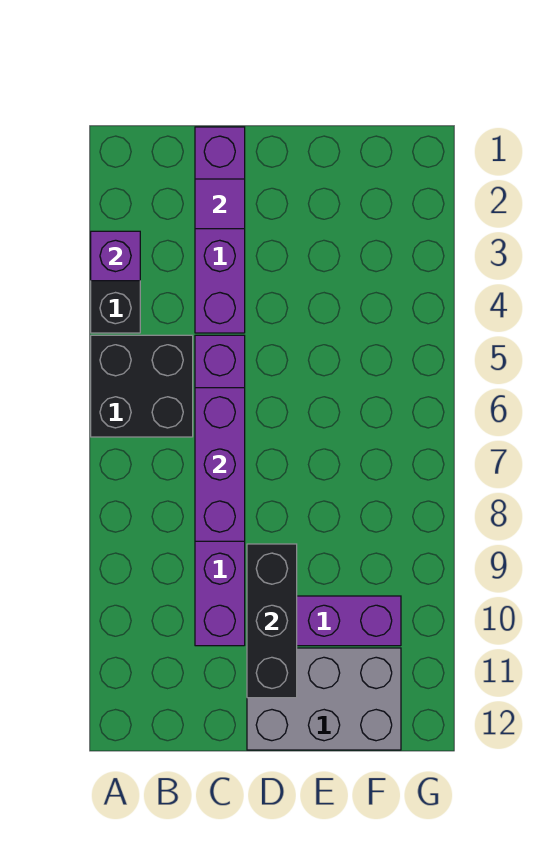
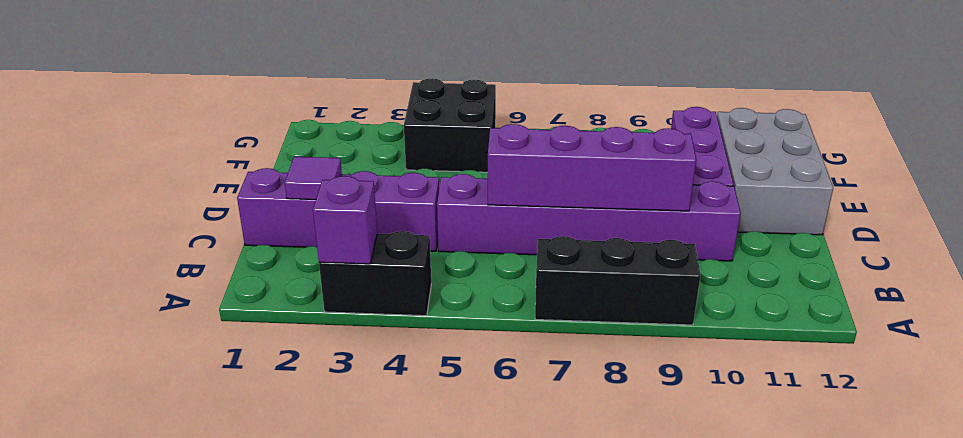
black brick A5:B6 level 1 -> black brick F4:G5 level 1
purple brick C6:C8 level 2 -> purple brick C6:C9 level 2
black brick D9:D11 level 2 -> black brick A7:A9 level 1

